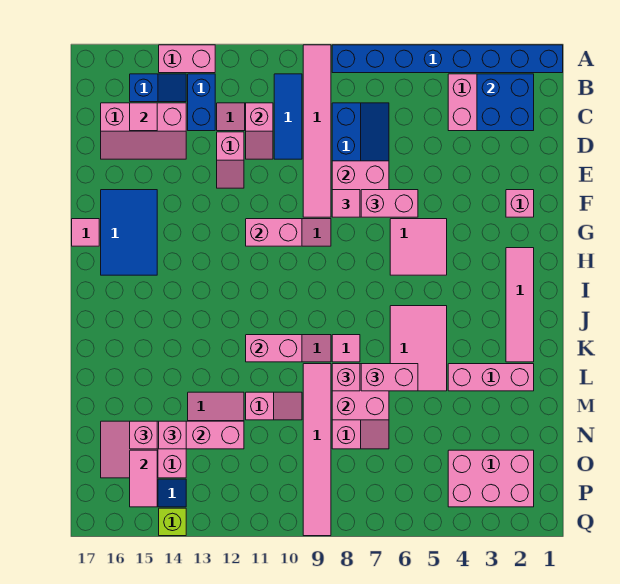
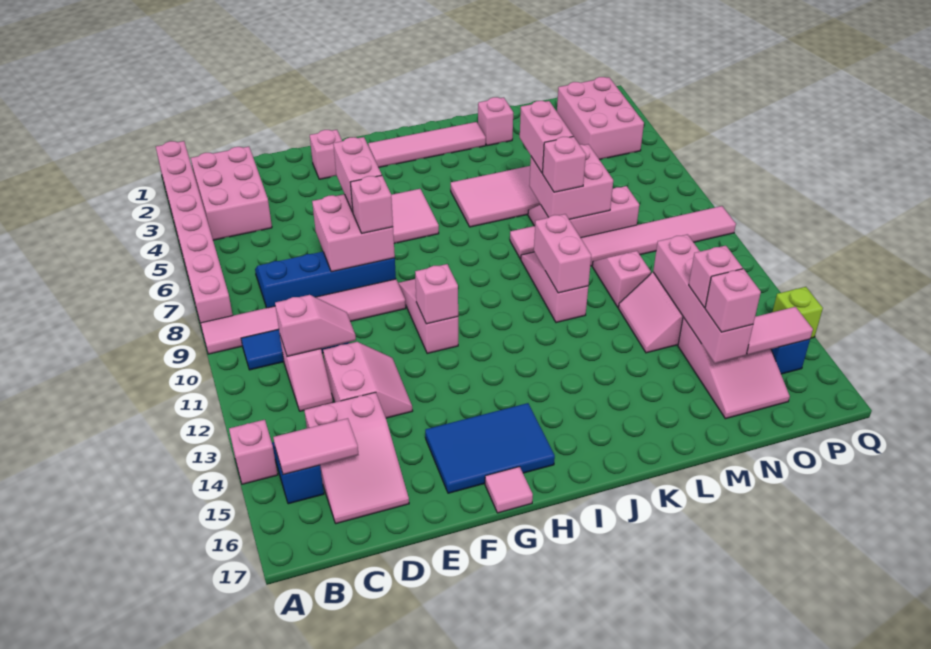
blue brick A1:A8 level 1 -> pink brick A1:A8 level 1
pink brick A13:A14 level 1 -> pink brick A14 level 1
blue brick B2:C3 level 2 -> none
blue brick B13:C13 level 1 -> none
pink slope C14:D16 level 1 top C -> pink slope C14:D16 level 1 top 14
pink tile C15 level 2 -> pink tile B15:C15 level 2
pink slope D12:E12 level 1 top D -> pink slope D12:E13 level 1 top D
pink tile F8 level 3 -> pink brick F8 level 3
pink brick G10:G11 level 2 -> pink brick G11 level 2
pink brick L2:L4 level 1 -> pink brick L2 level 1

